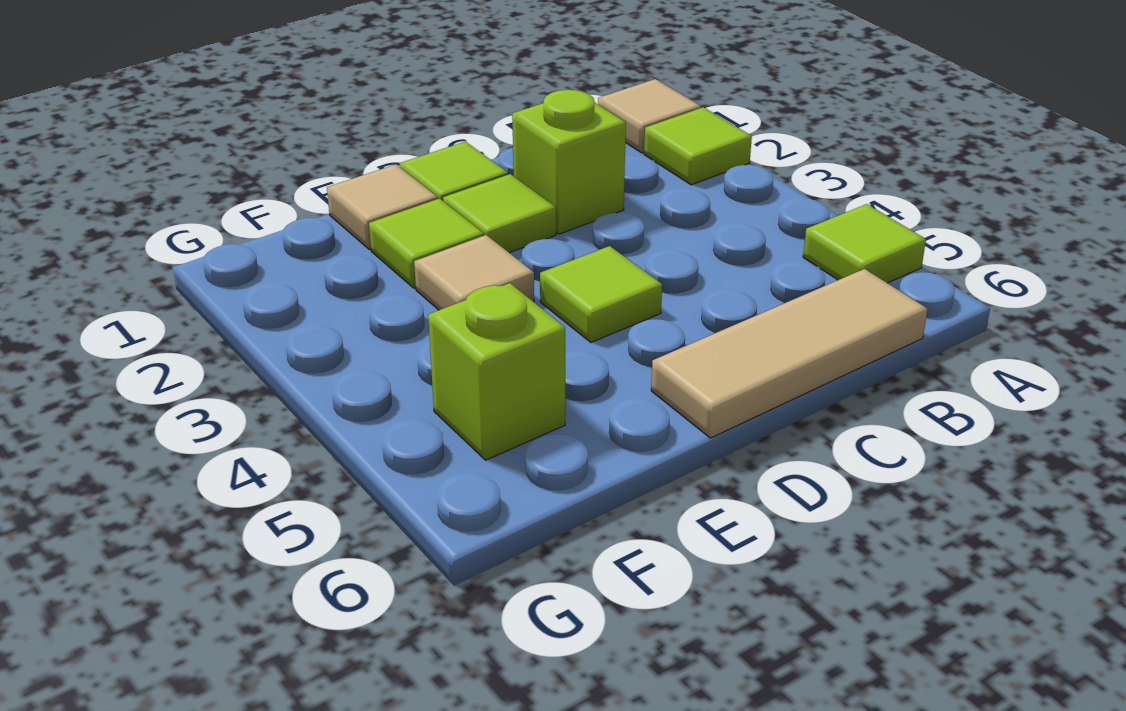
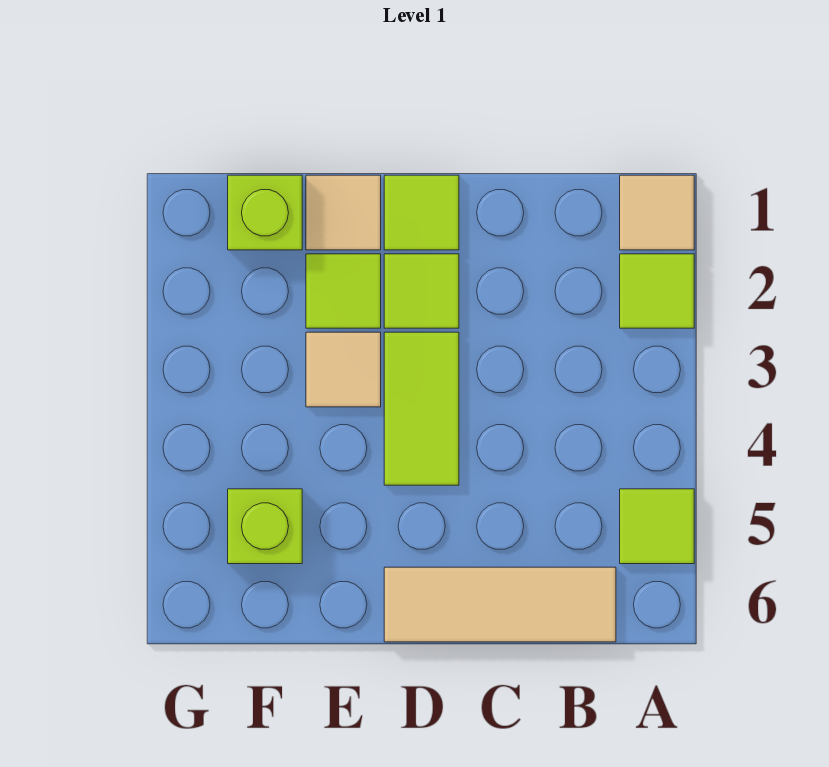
lime brick C2 level 1 -> lime brick F1 level 1
lime tile D4 level 1 -> lime tile D3:D4 level 1

